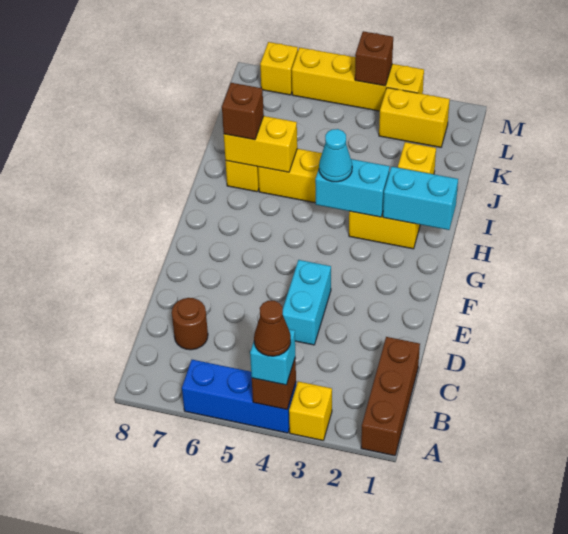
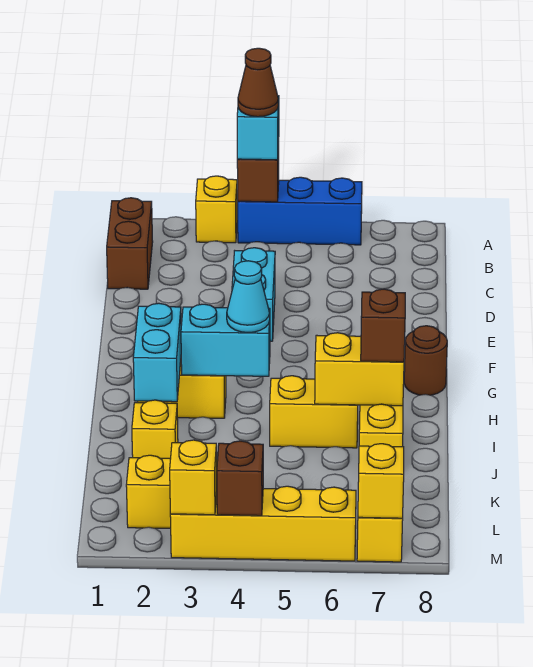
brown brick A1:C1 level 1 -> brown brick B1:C1 level 1
brown round brick C7 level 1 -> brown round brick G8 level 1
cyan brick H1:H2 level 2 -> cyan brick H2:I2 level 2
none -> yellow brick M3 level 2
none -> yellow brick M7 level 2

